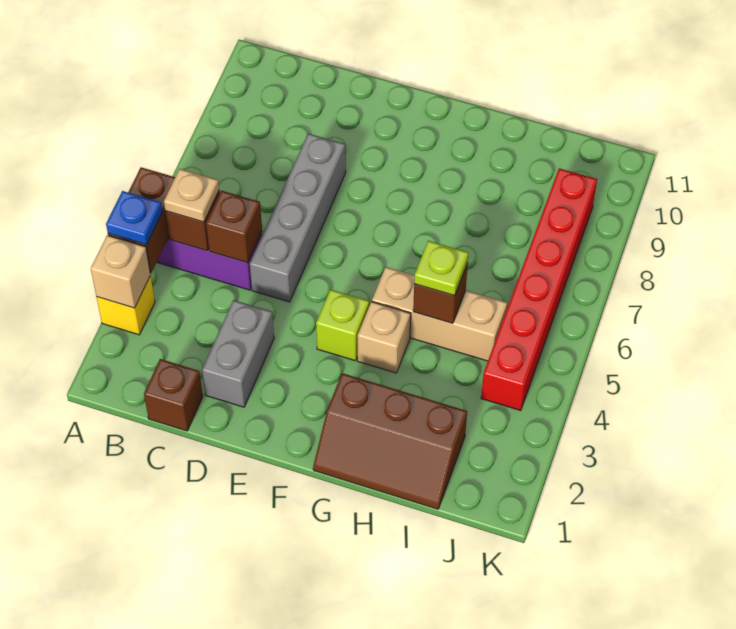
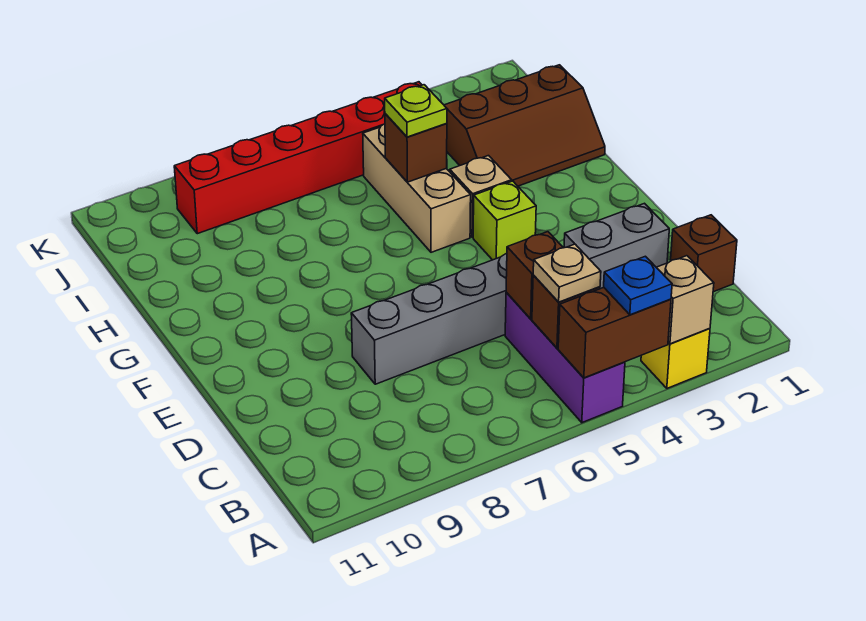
brown slope G1:I2 level 1 top 2 -> brown slope H1:I3 level 1 top I

